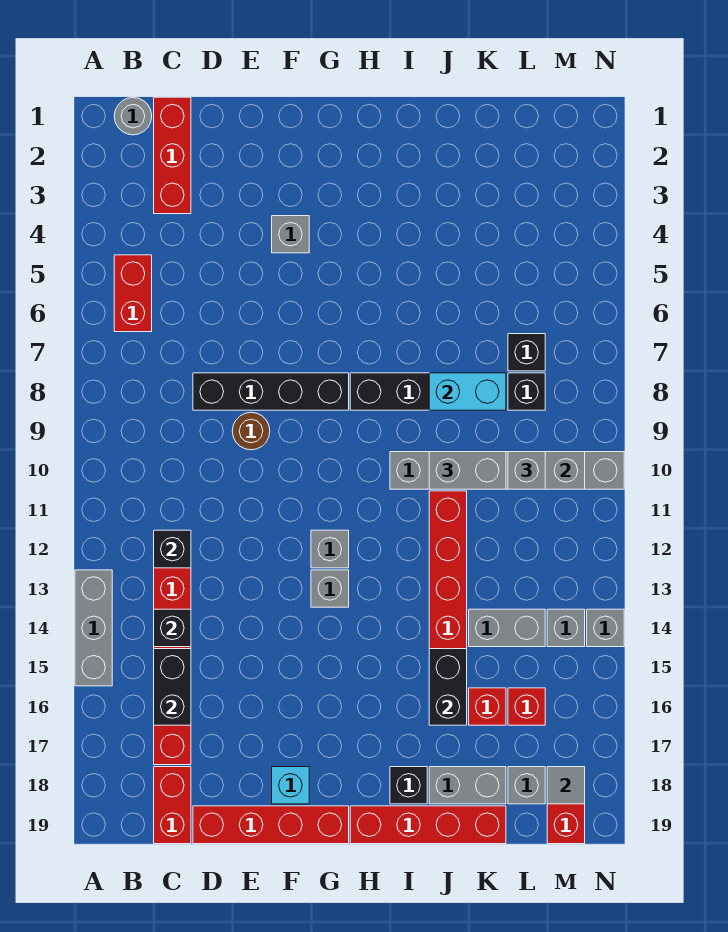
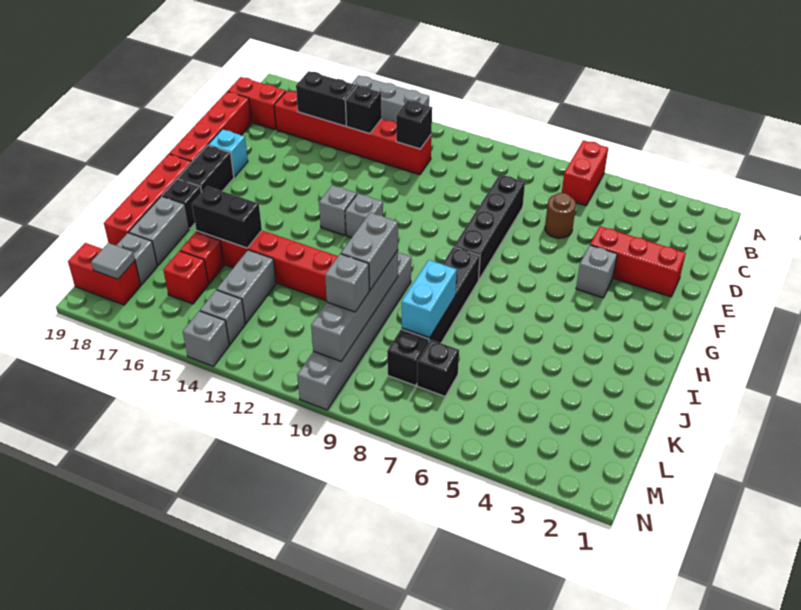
grey round brick B1 level 1 -> none
red brick B5:B6 level 1 -> red brick A6:B6 level 1
red brick C1:C3 level 1 -> red brick E2:E4 level 1
brown round brick E9 level 1 -> brown round brick D6 level 1
none -> black brick G18:H18 level 1

